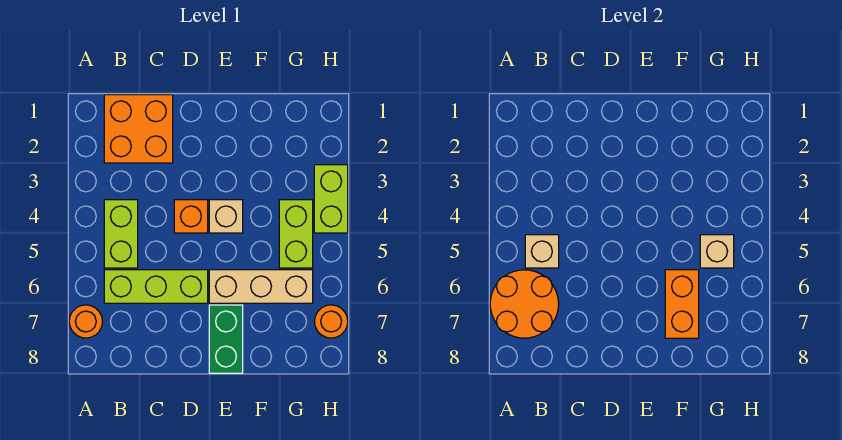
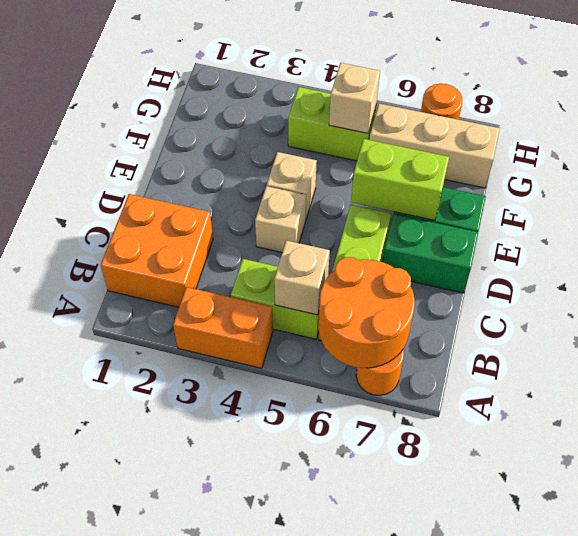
orange brick D4 level 1 -> tan brick D4 level 1
none -> green brick D7:D8 level 1
tan brick E6:G6 level 1 -> tan brick G6:G8 level 1
orange brick F6:F7 level 2 -> orange brick A3:A4 level 1
lime brick H3:H4 level 1 -> lime brick E6:E7 level 2

